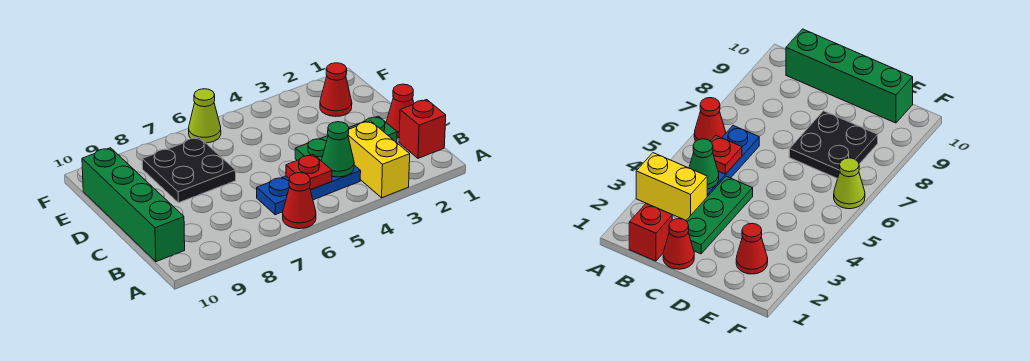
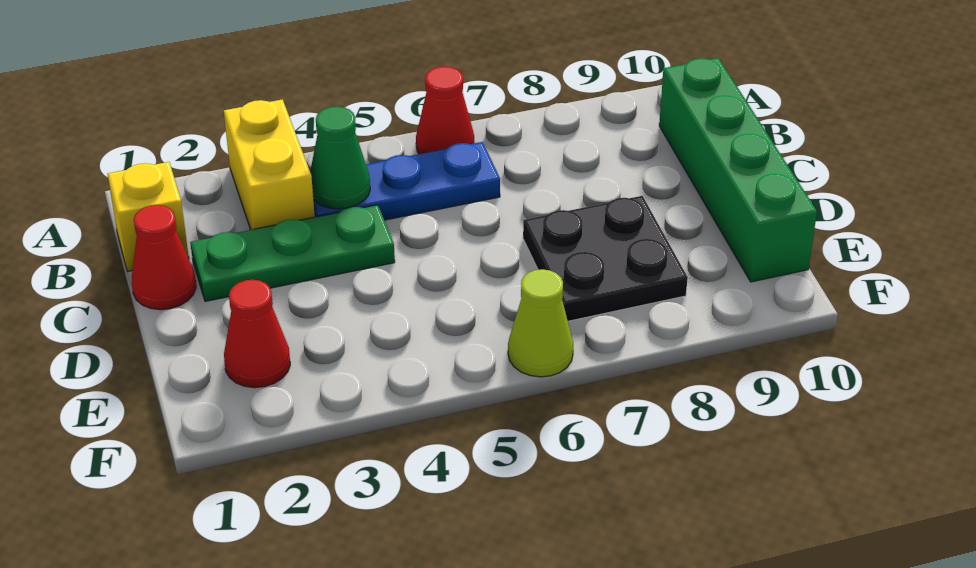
red brick B1 level 1 -> yellow brick B1 level 1
red plate B5 level 2 -> none

